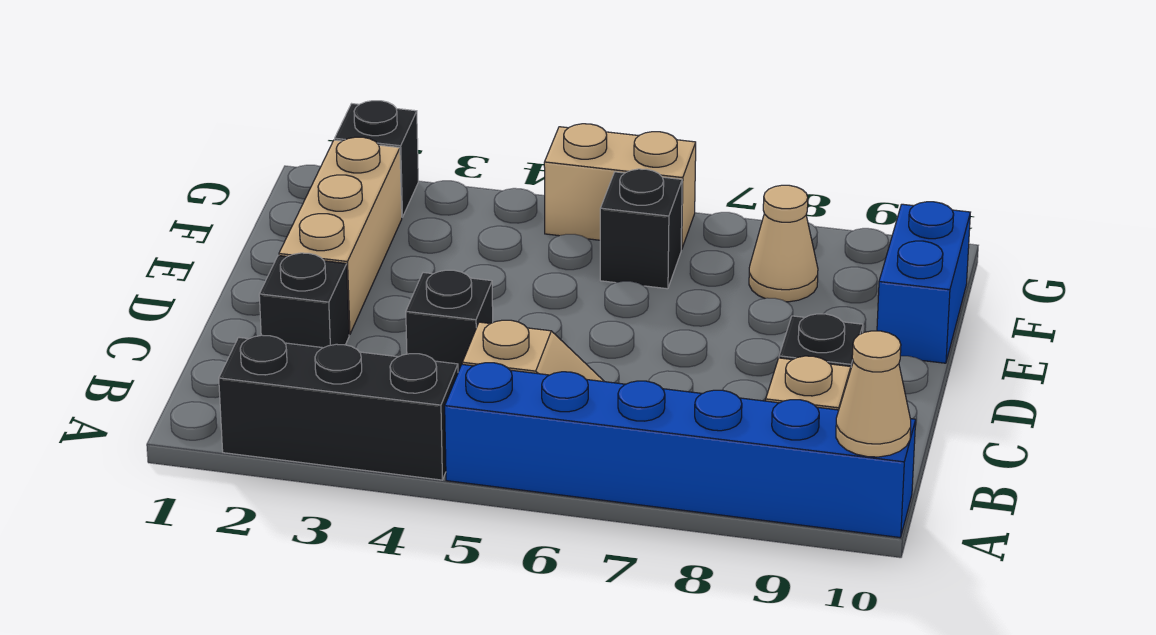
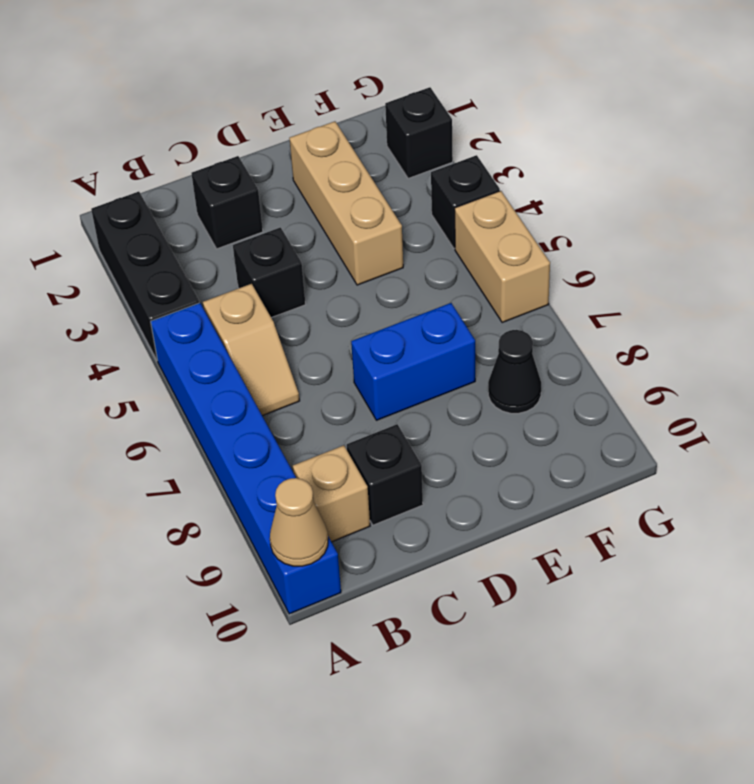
tan brick D2:F2 level 1 -> tan brick E2:E4 level 1
blue brick E10:F10 level 1 -> blue brick D7:E7 level 1
black brick F6 level 1 -> black brick G4 level 1
tan cone F8 level 1 -> black cone F8 level 1

